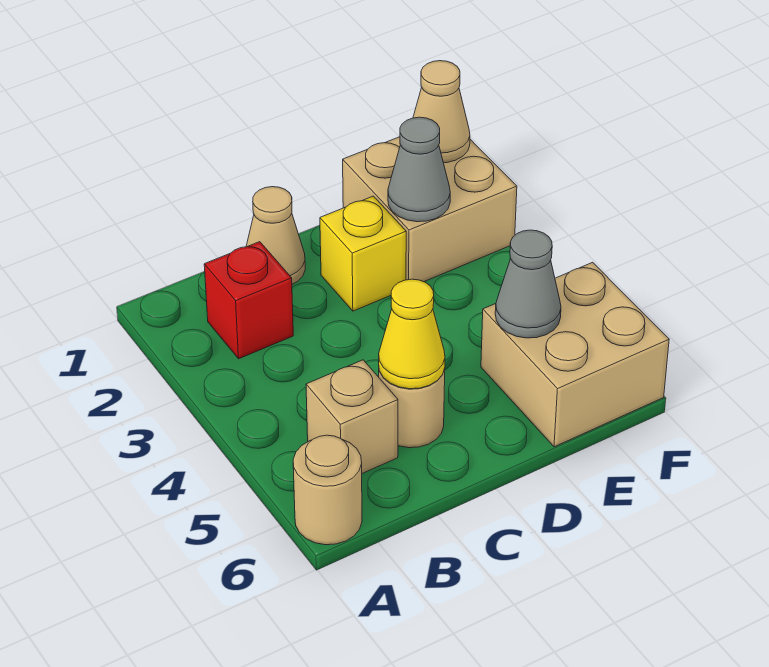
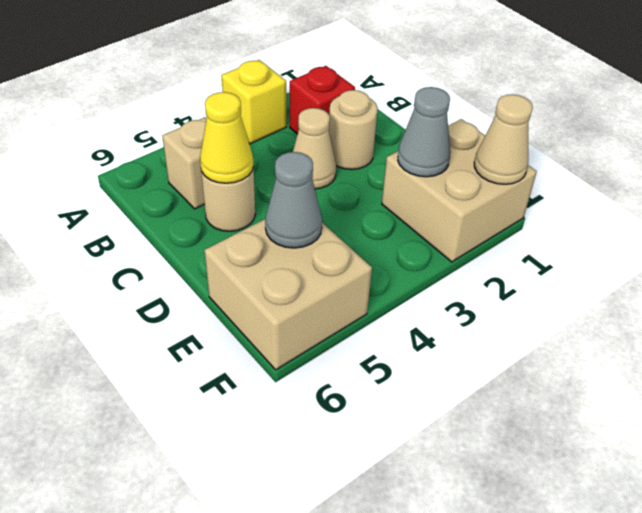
tan round brick A6 level 1 -> tan round brick C2 level 1
tan cone C1 level 1 -> tan cone C3 level 1
yellow brick D2 level 1 -> yellow brick A3 level 1

